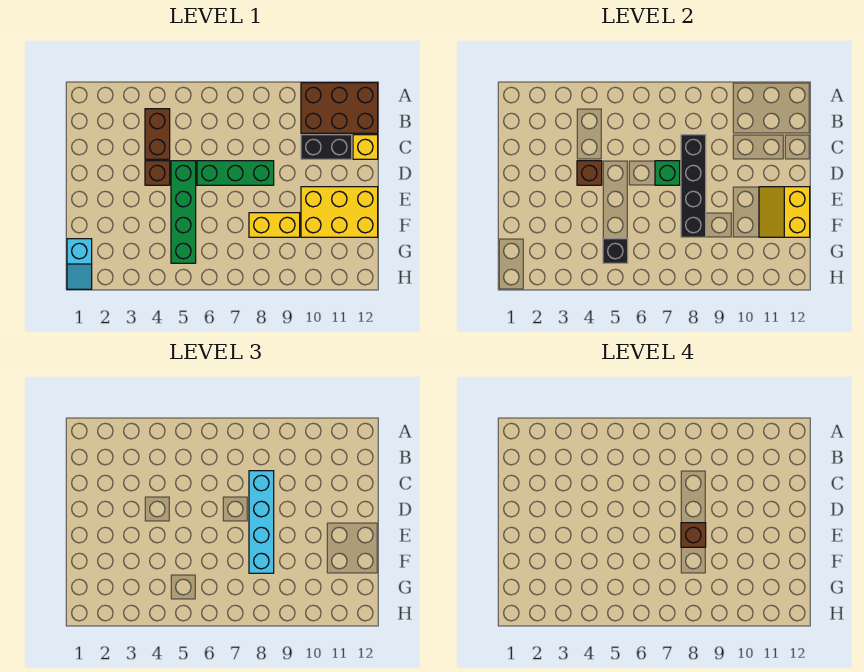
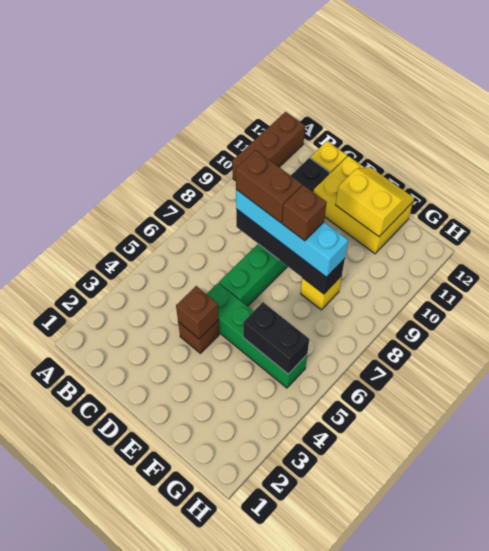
brown brick A10:B12 level 1 -> brown brick A10:A12 level 1
brown brick B4:C4 level 1 -> brown brick C8:D8 level 4
green brick D7 level 2 -> none
yellow brick E10:F12 level 1 -> yellow brick D11:F12 level 1
yellow slope E11:F12 level 2 top 12 -> yellow slope E11:F12 level 2 top 11
yellow brick F8:F9 level 1 -> yellow brick F8 level 1
cyan slope G1:H1 level 1 top G -> none
black brick G5 level 2 -> black brick F5:G5 level 2

